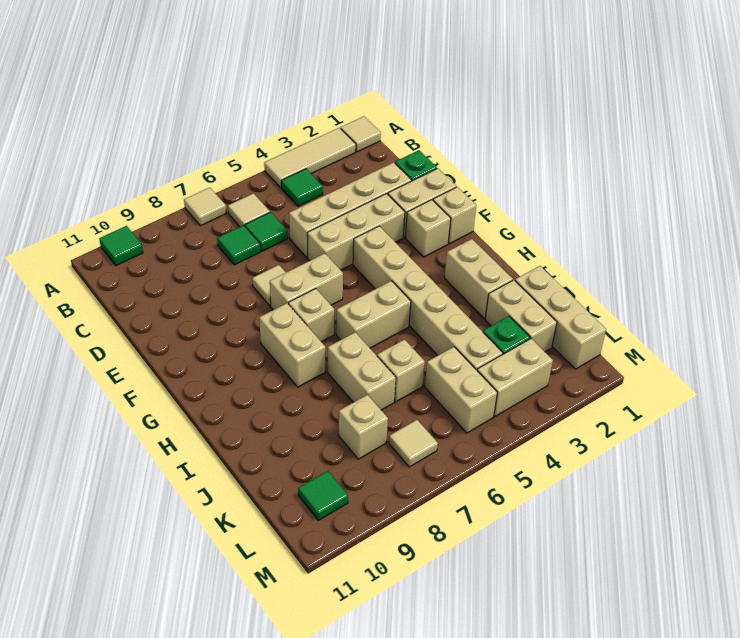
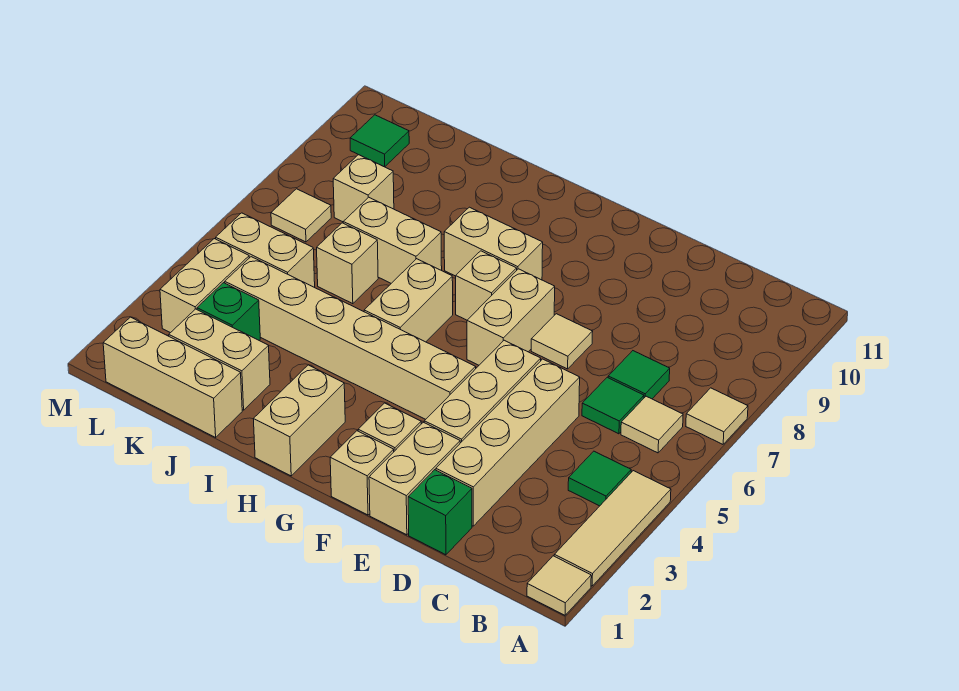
green tile A10 level 1 -> none
tan brick H2:I2 level 1 -> tan brick H1:H2 level 1

